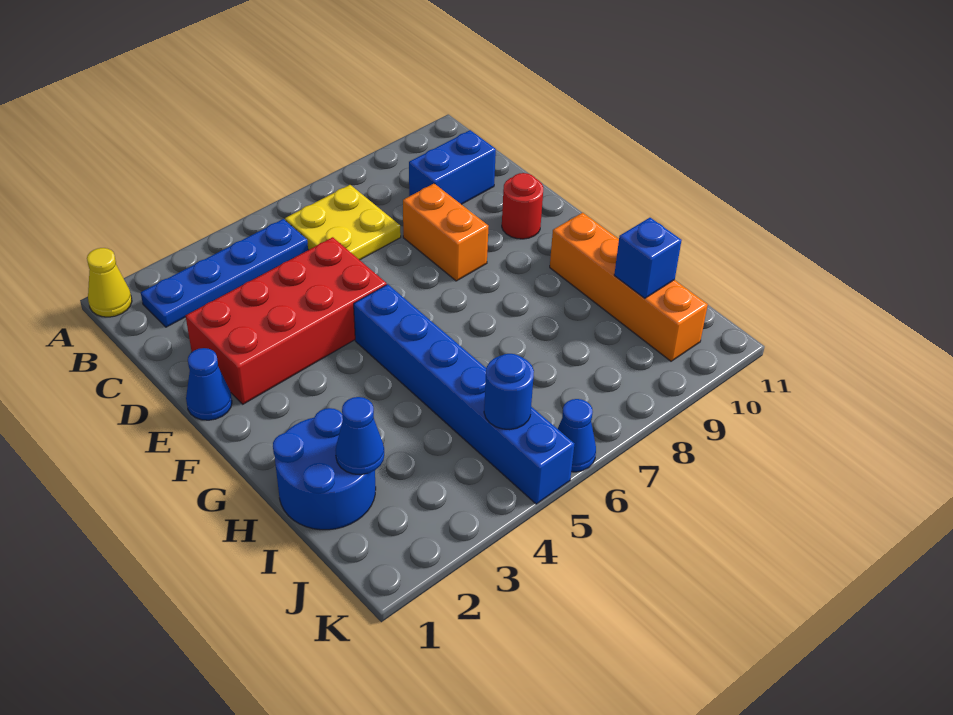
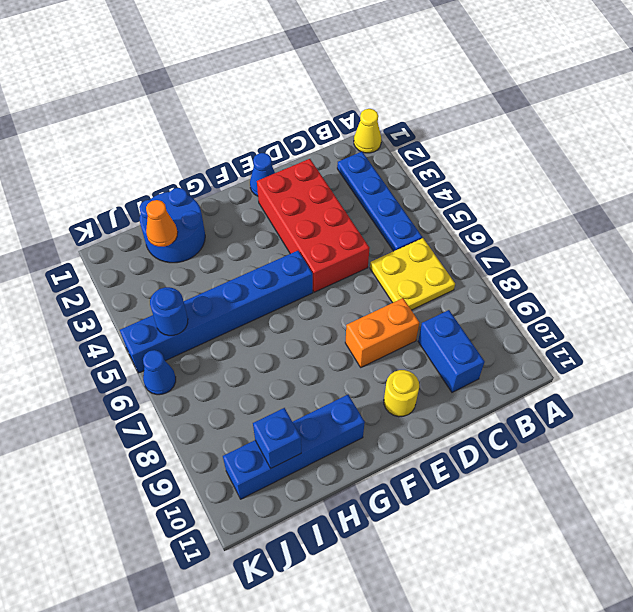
red round brick E10 level 1 -> yellow round brick E10 level 1
orange brick G10:J10 level 1 -> blue brick G10:J10 level 1
blue cone I2 level 2 -> orange cone I2 level 2

